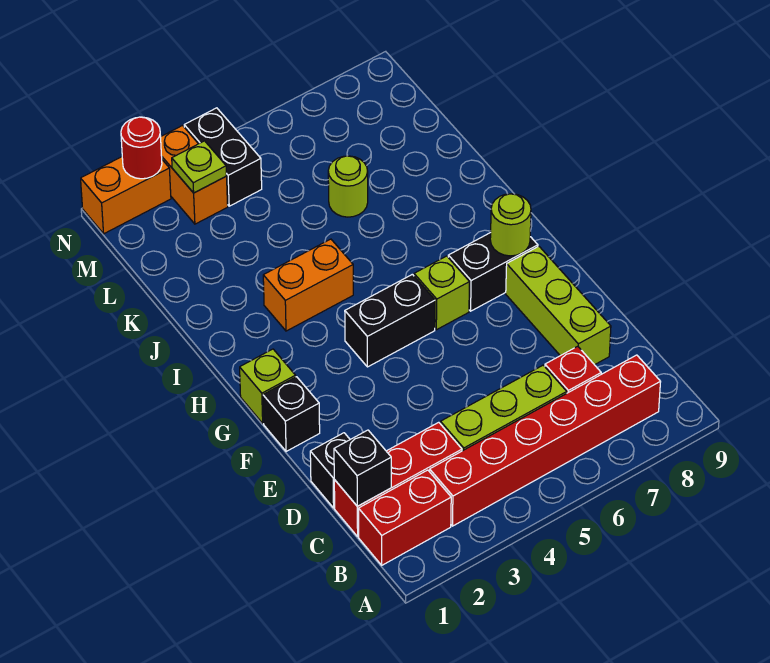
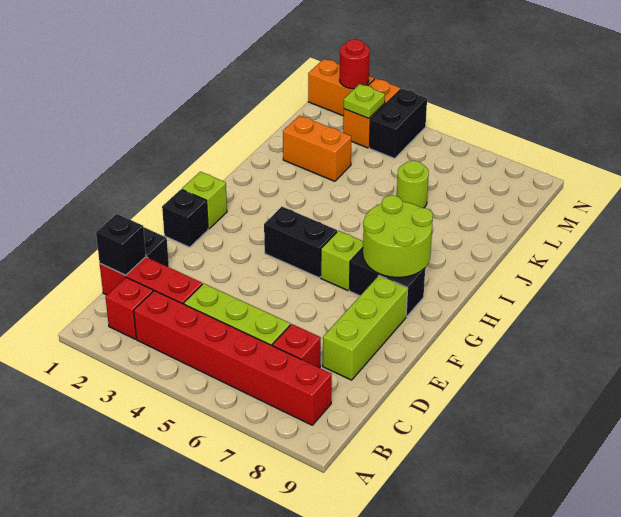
red brick B1:B2 level 1 -> red brick B2 level 1
lime round brick G8 level 2 -> lime round brick G7:H8 level 2
orange brick I3:I4 level 1 -> orange brick K2:K3 level 1

